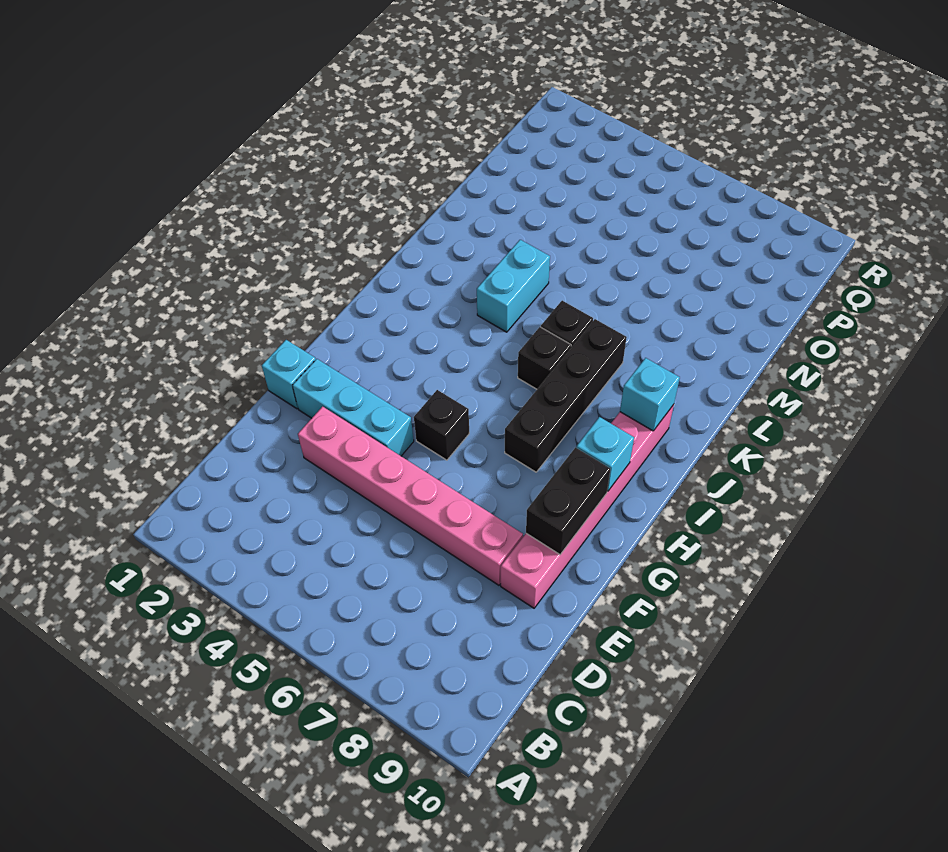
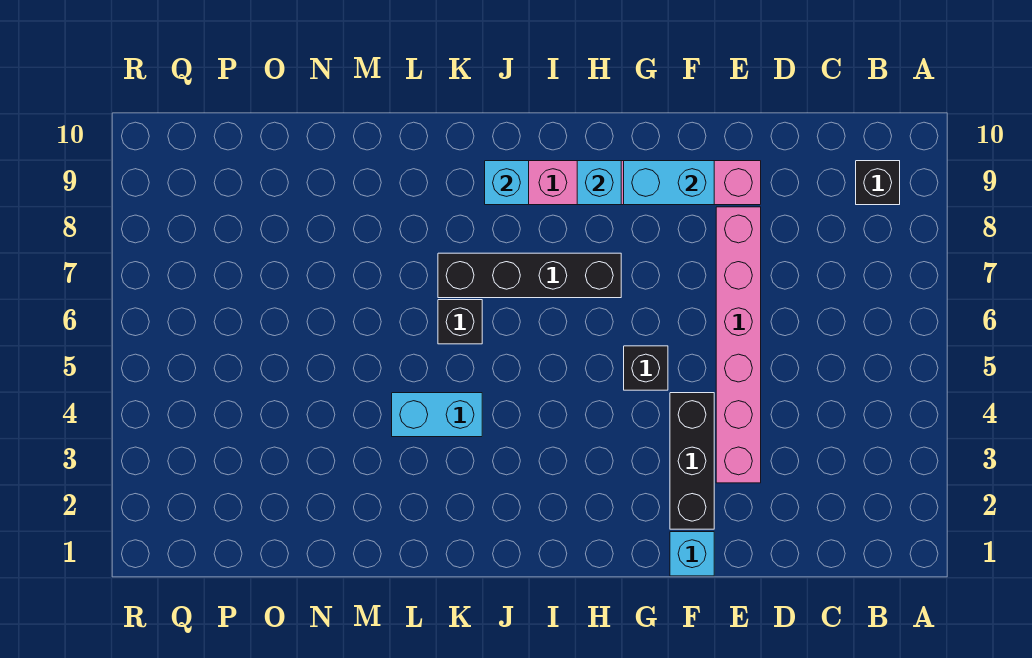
cyan brick F2:F4 level 1 -> black brick F2:F4 level 1
black brick F9:G9 level 2 -> cyan brick F9:G9 level 2
black brick J6 level 1 -> black brick B9 level 1

